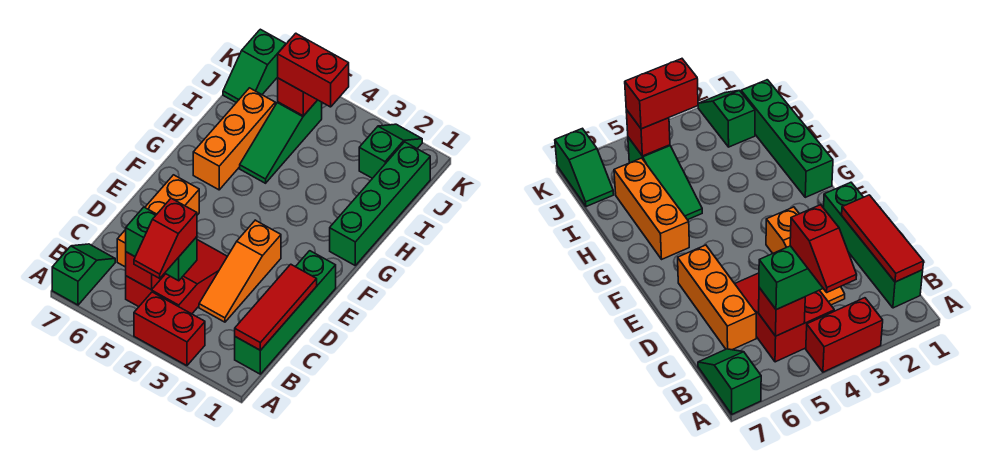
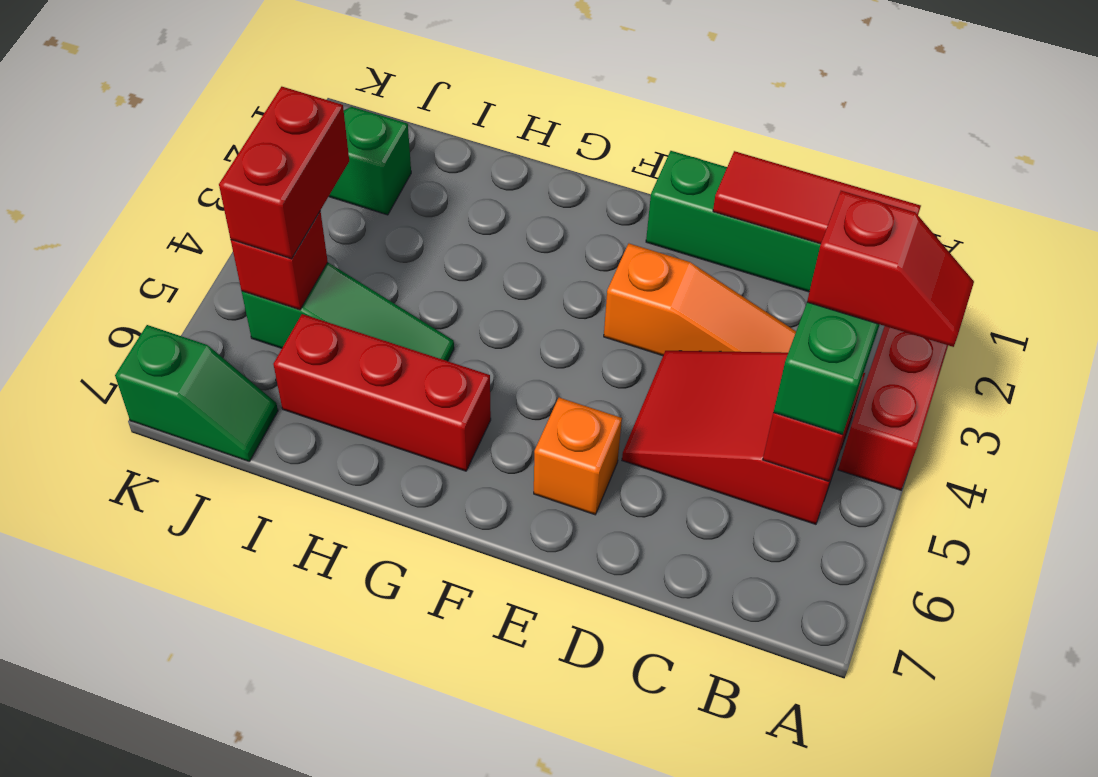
green slope A7:B7 level 1 top A -> none
orange brick C6:E6 level 1 -> orange brick E6 level 1
green brick G1:J1 level 1 -> none
orange brick G6:I6 level 1 -> red brick G6:I6 level 1

